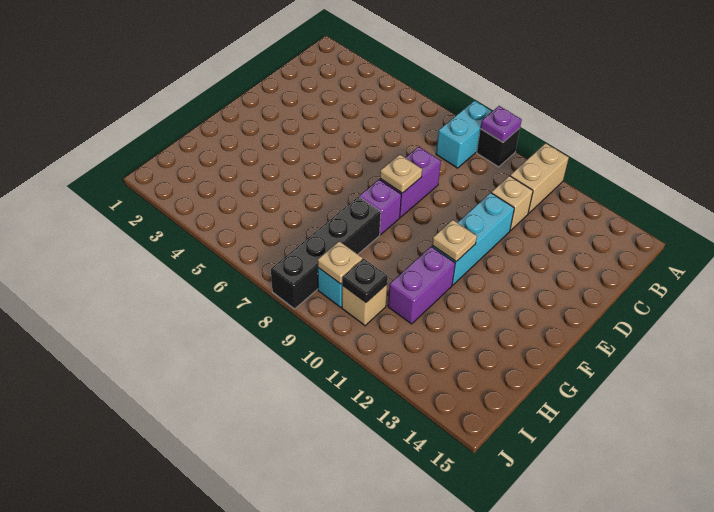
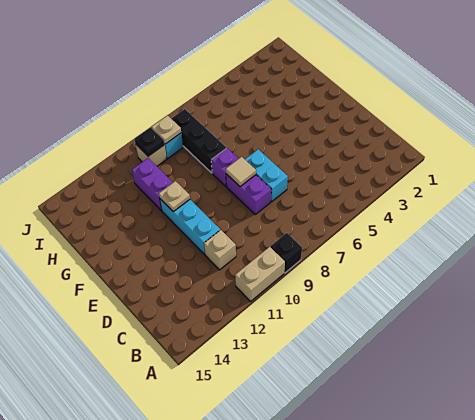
cyan brick A8:B8 level 1 -> cyan brick D7:E7 level 1
purple plate A9 level 2 -> none
tan brick A11:B11 level 1 -> tan brick A10:A11 level 1
tan plate E8 level 2 -> tan tile E8 level 2
black brick G8:J8 level 1 -> black brick G8:I8 level 1

